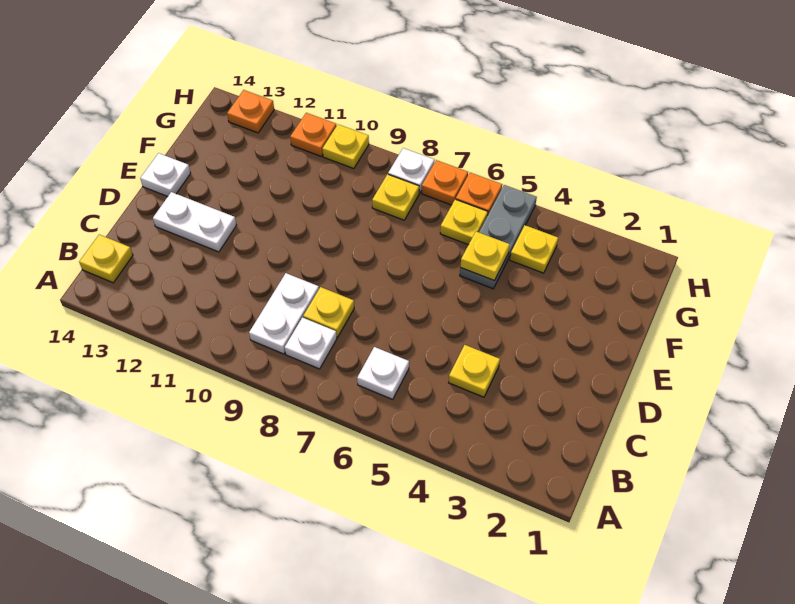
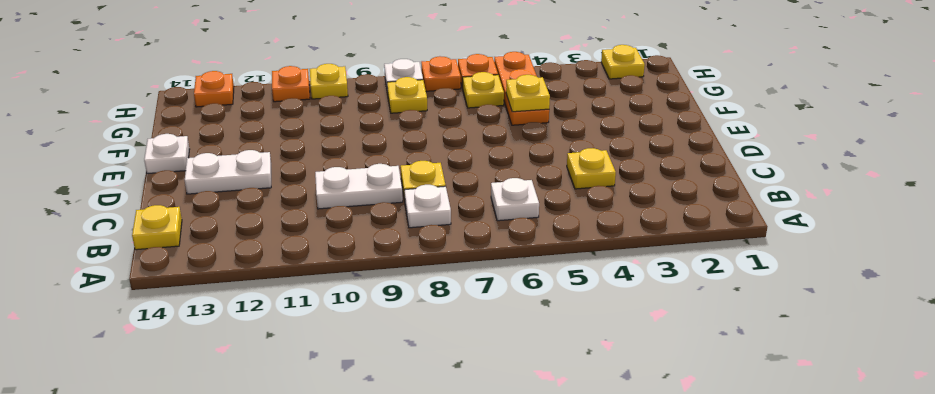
white plate B9:C9 level 1 -> white plate C9:C10 level 1
grey plate F5:H5 level 1 -> orange plate F5:H5 level 1
yellow plate G4 level 1 -> yellow plate H2 level 1

